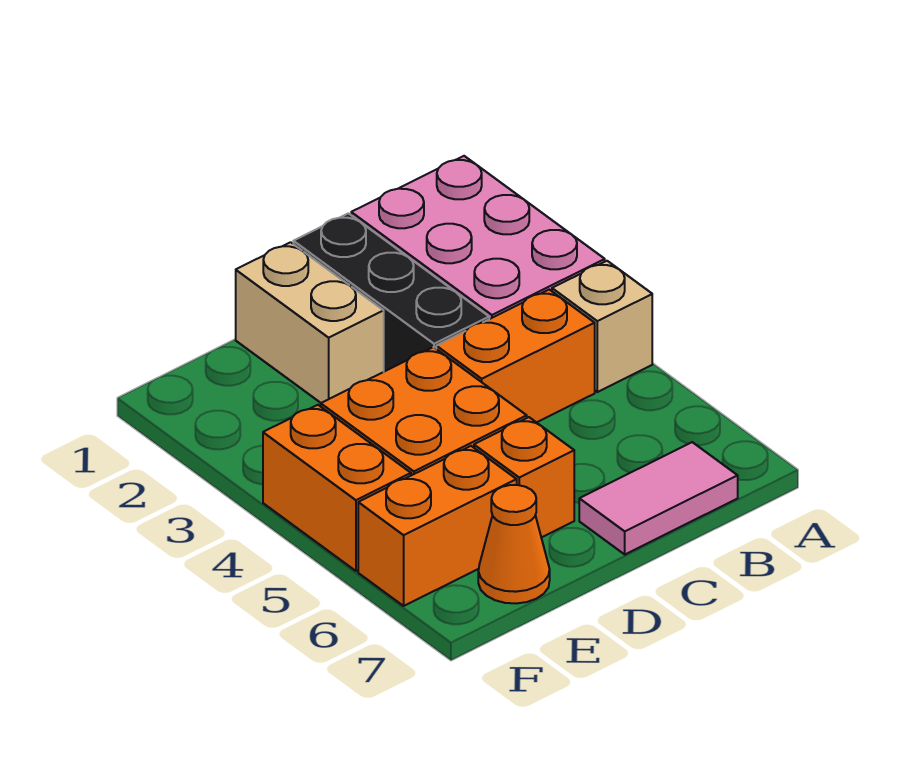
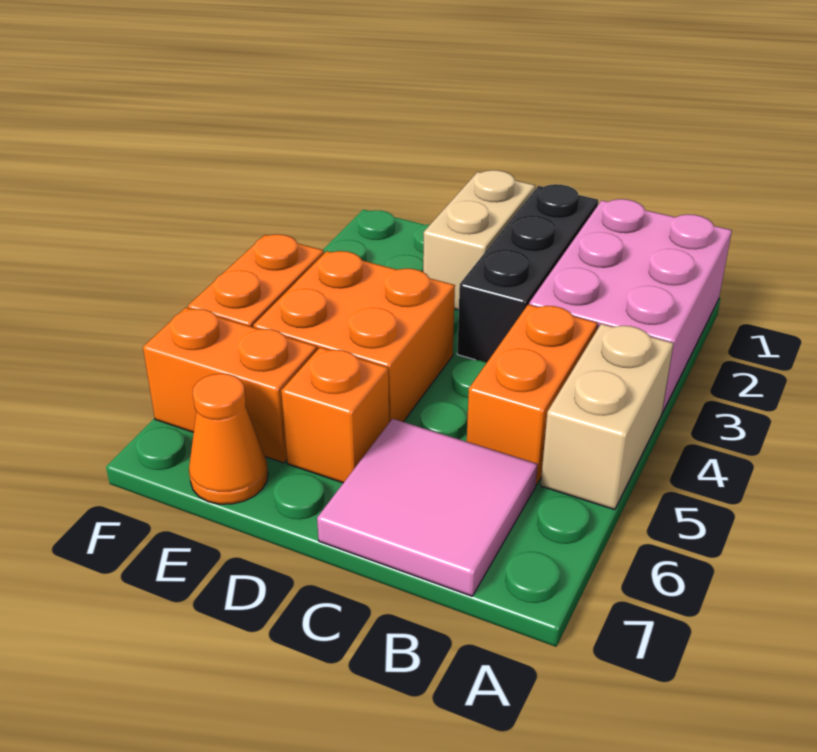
tan brick A4 level 1 -> tan brick A4:A5 level 1
orange brick B4:C4 level 1 -> orange brick B4:B5 level 1
pink tile B7:C7 level 1 -> pink tile B6:C7 level 1

